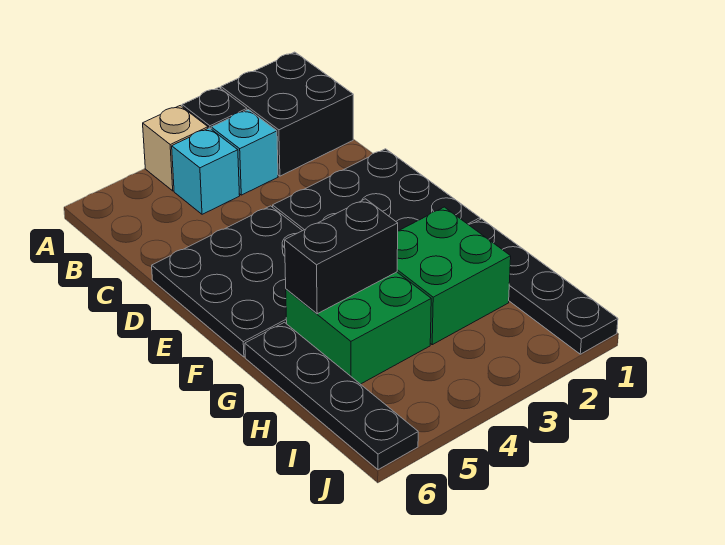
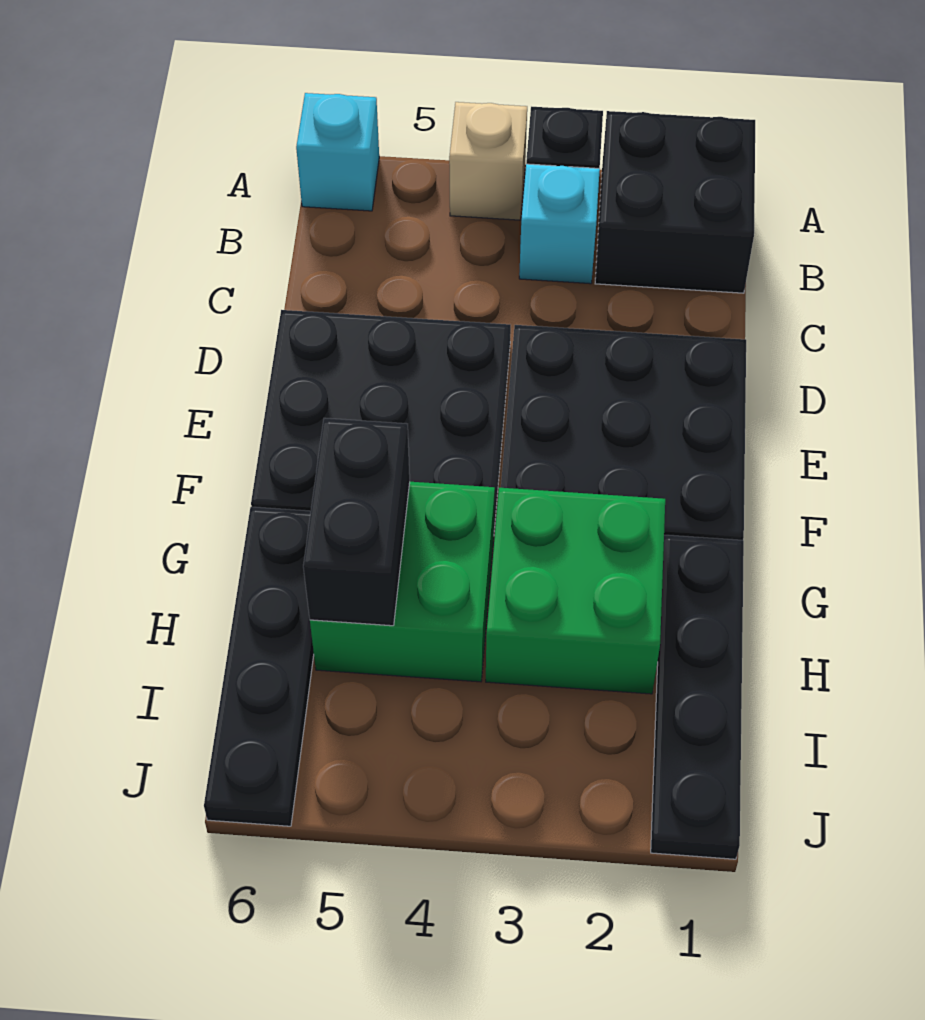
cyan brick B4 level 1 -> cyan brick A6 level 1
black brick G4:G5 level 2 -> black brick G5:H5 level 2

